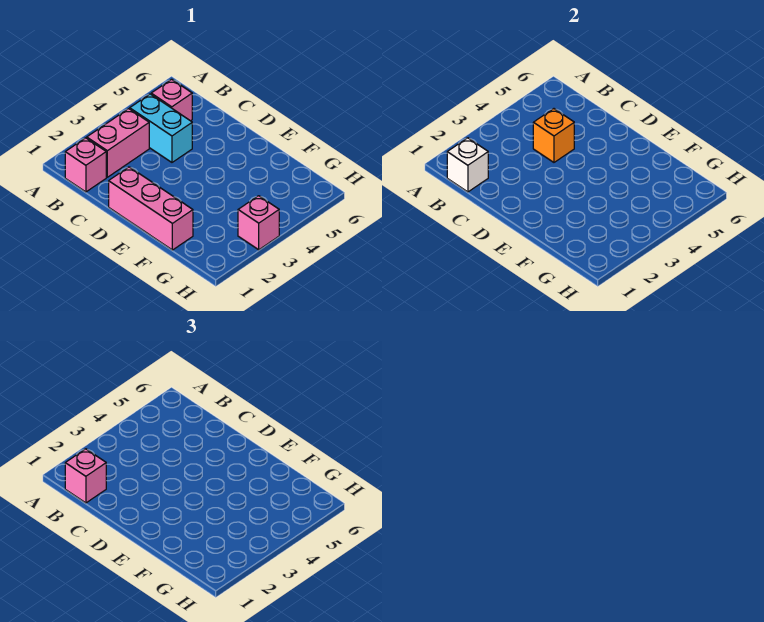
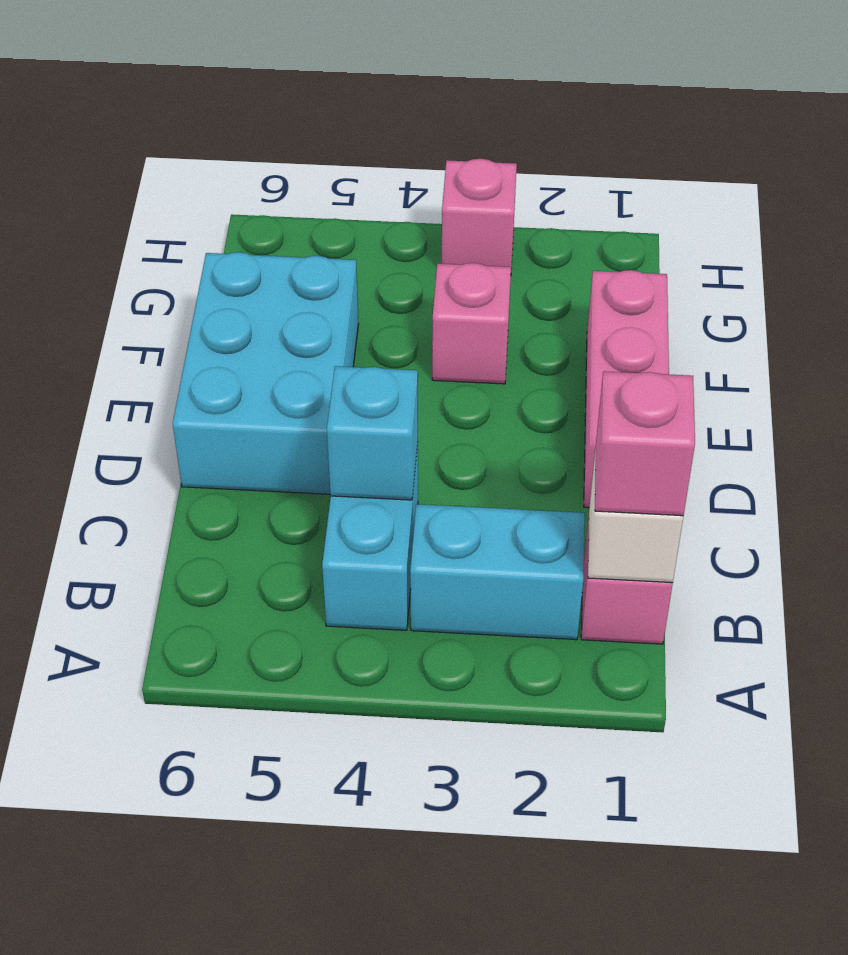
pink brick B2:B3 level 1 -> cyan brick B2:B3 level 1
pink brick B5 level 1 -> pink brick F3 level 1
orange brick C4 level 2 -> cyan brick C4 level 2
none -> cyan brick D5:F6 level 1

